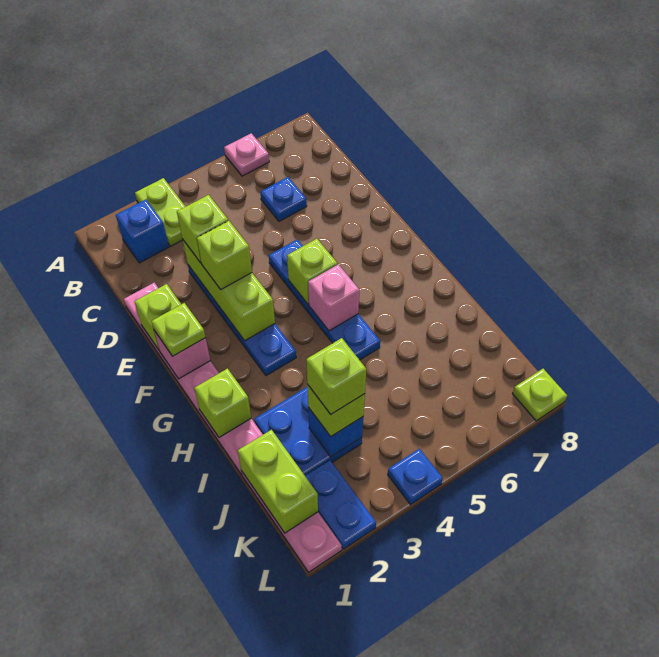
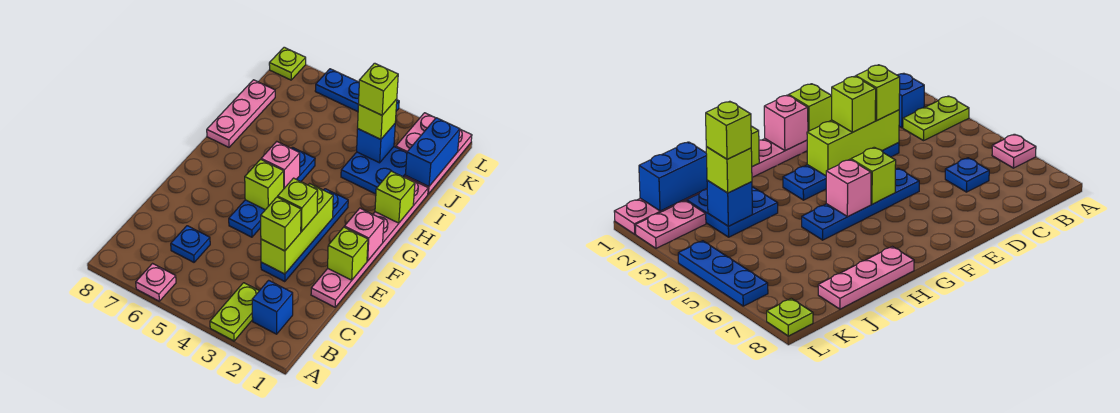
lime plate F1 level 3 -> none
none -> pink plate H8:J8 level 1
lime brick J1:K1 level 2 -> blue brick J1:K1 level 2
blue plate K2:L2 level 1 -> pink plate K2:L2 level 1
blue plate L4 level 1 -> blue plate L4:L6 level 1

